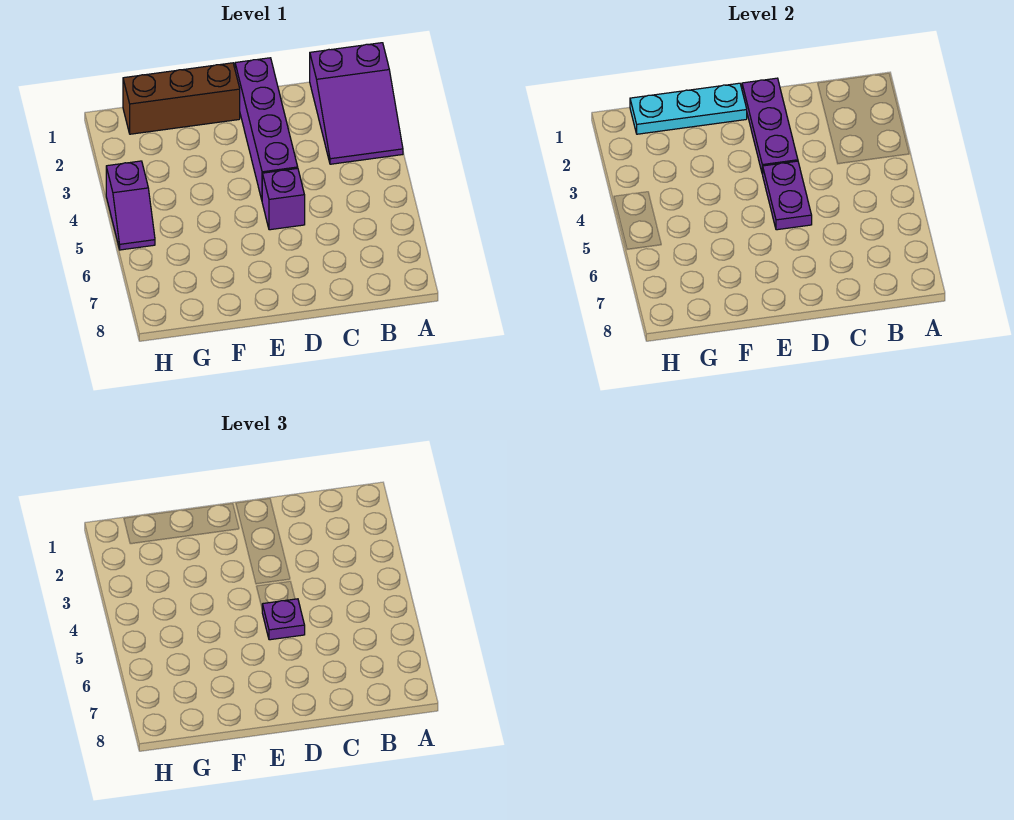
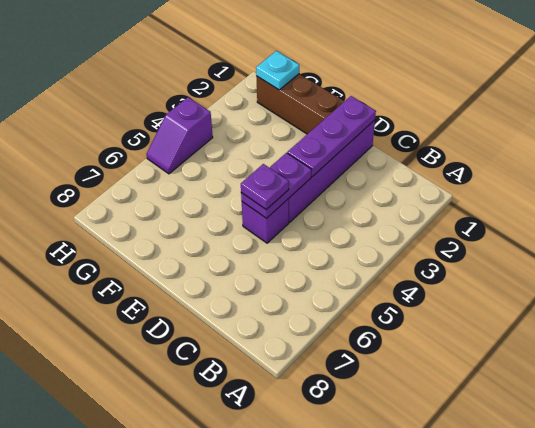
purple slope A1:B3 level 1 top 1 -> none
cyan plate E1:G1 level 2 -> cyan plate G1 level 2

